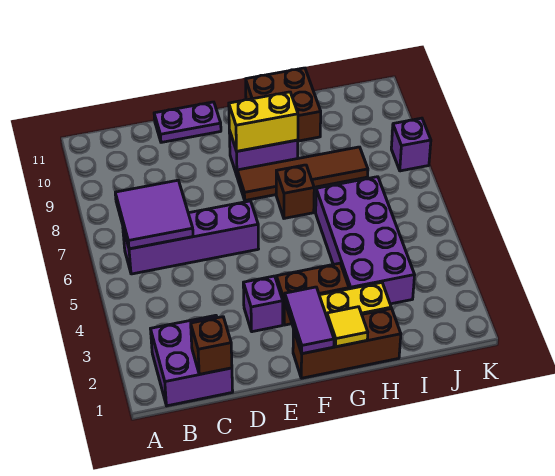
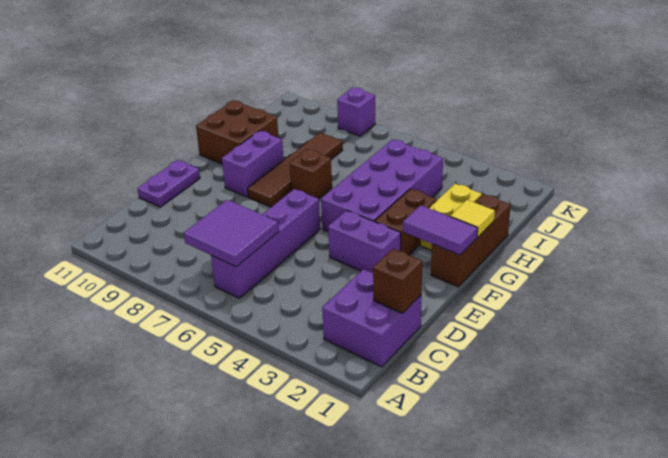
purple brick E3 level 1 -> purple brick E3:E4 level 1
yellow brick F9:G9 level 2 -> none
purple brick H3:I6 level 1 -> purple brick F4:I5 level 1

